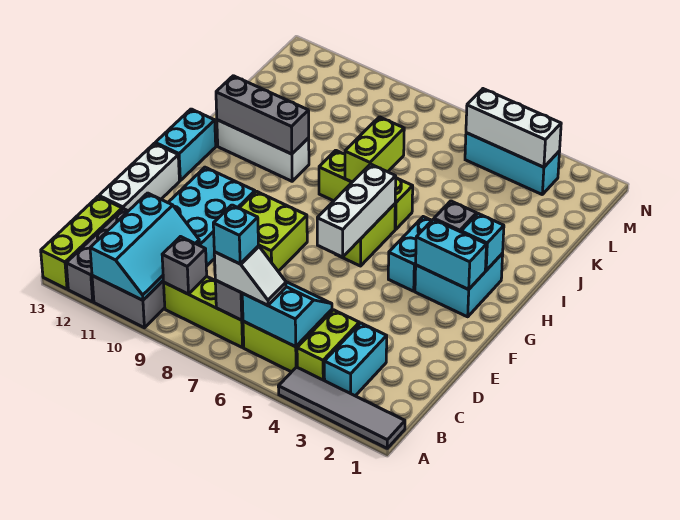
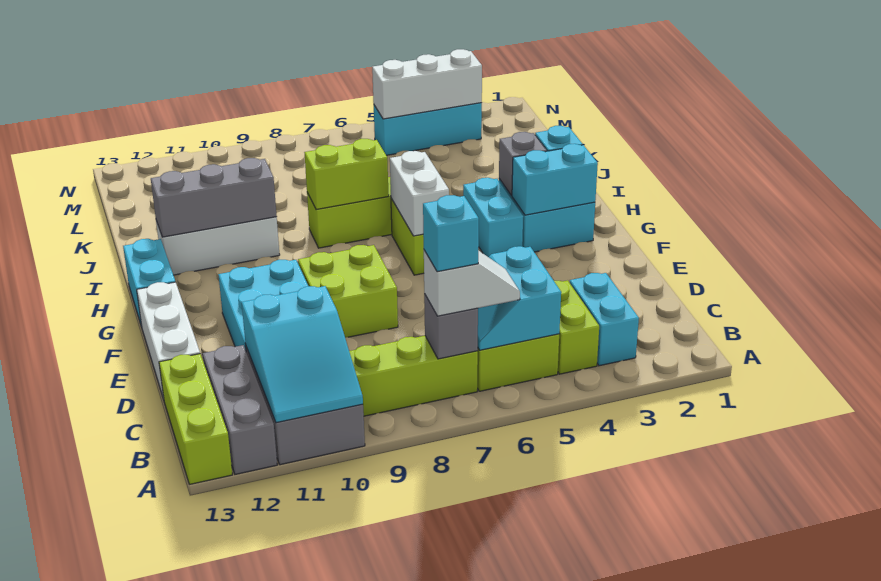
grey tile A1:A4 level 1 -> none
cyan slope A10:C11 level 2 top 11 -> cyan slope A10:C11 level 2 top C
cyan slope B5:C6 level 2 top B -> cyan slope B5:C6 level 2 top 5
grey brick B9 level 2 -> none
white brick F6:H6 level 2 -> white brick G6:H6 level 2
lime brick I7:J7 level 2 -> lime brick I7:I8 level 2

